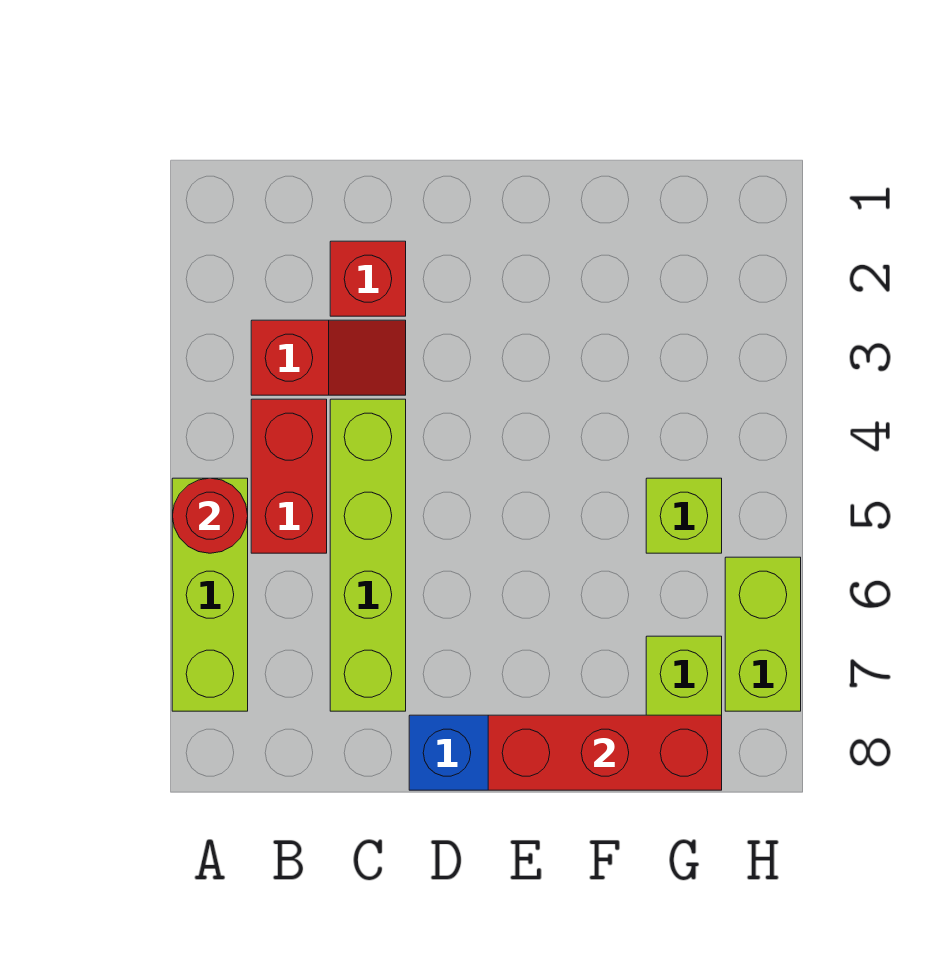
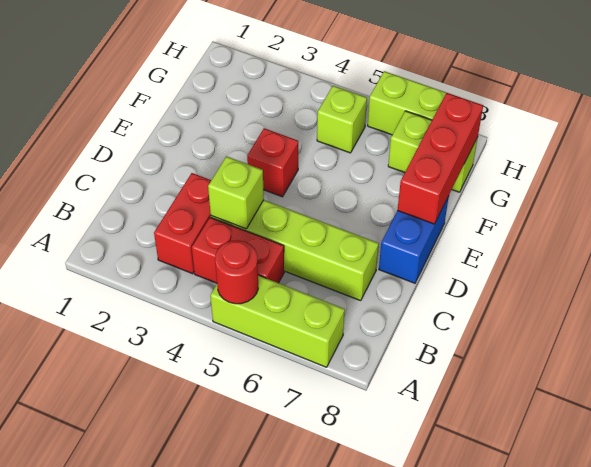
red slope B3:C3 level 1 top B -> red brick B3:C3 level 1
red brick C2 level 1 -> red brick E4 level 1
none -> lime brick C4 level 2

